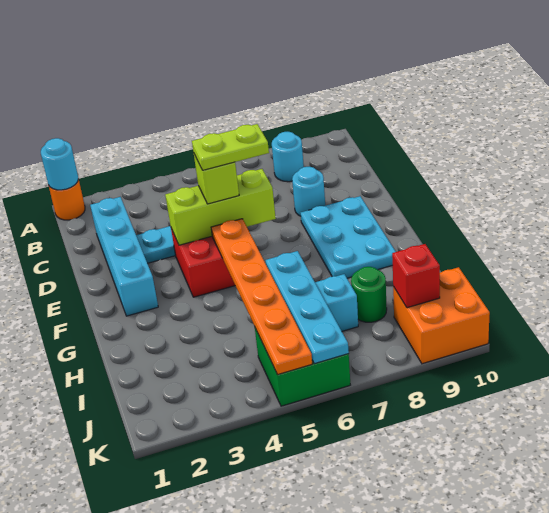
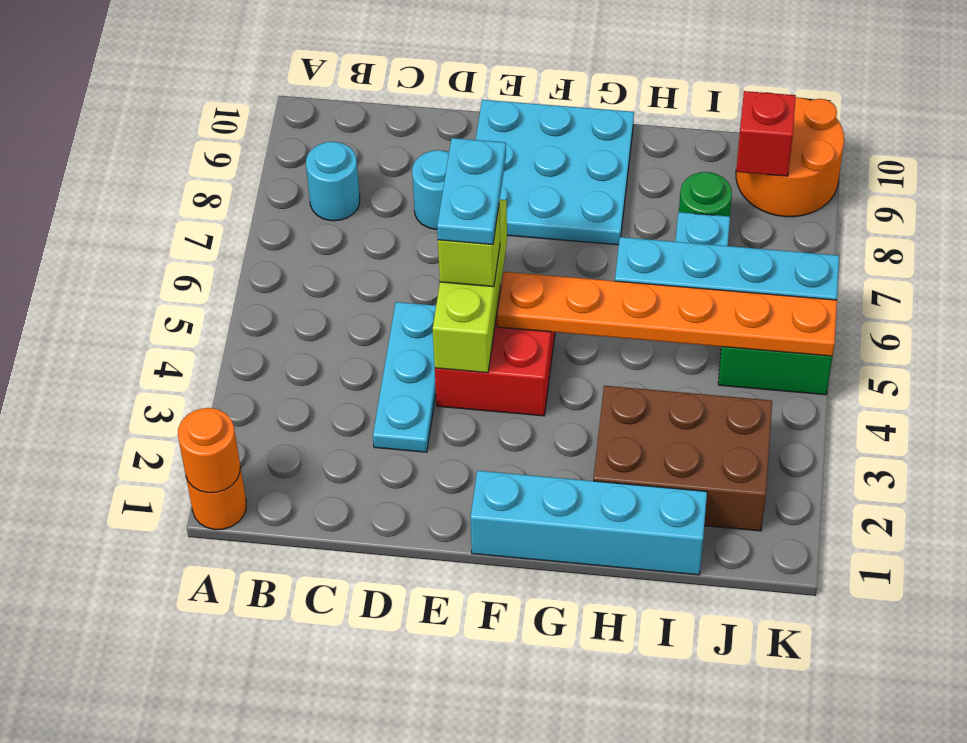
cyan round brick A1 level 2 -> orange round brick A1 level 2
cyan brick C2:F2 level 1 -> cyan brick F1:I1 level 1
lime plate E5:E6 level 4 -> cyan plate E5:E6 level 4
cyan plate E8:G9 level 1 -> cyan plate E8:G10 level 1
none -> brown brick H2:J3 level 1
orange brick J9:K10 level 1 -> orange round brick J9:K10 level 1

